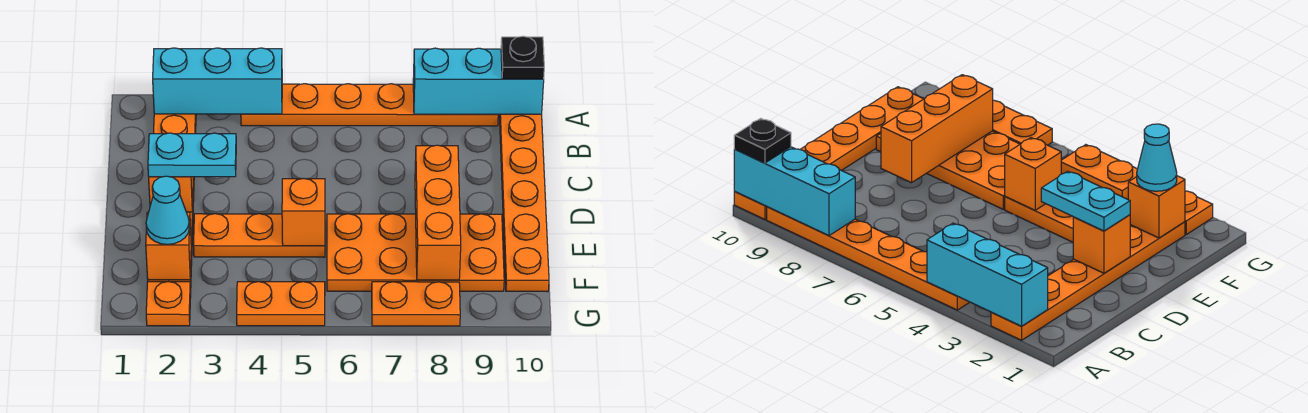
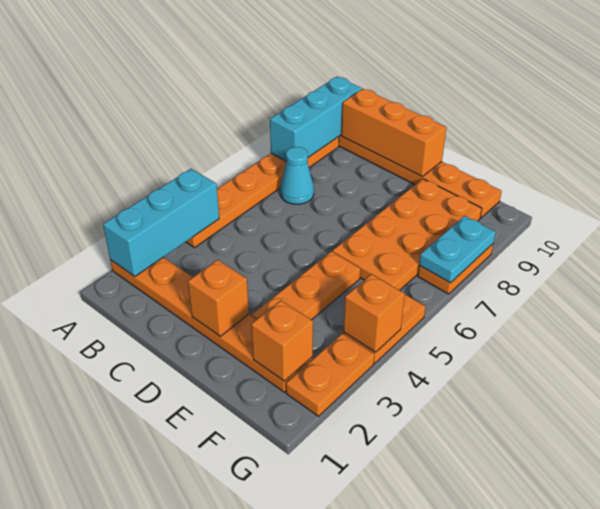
black plate A10 level 3 -> none
cyan plate D2:D3 level 3 -> cyan plate G7:G8 level 2
orange brick D8:F8 level 2 -> orange brick B10:D10 level 2
orange brick E5 level 2 -> orange brick G4 level 2
cyan cone F2 level 3 -> cyan cone B7 level 1
orange plate G2 level 1 -> orange plate G2:G3 level 1

